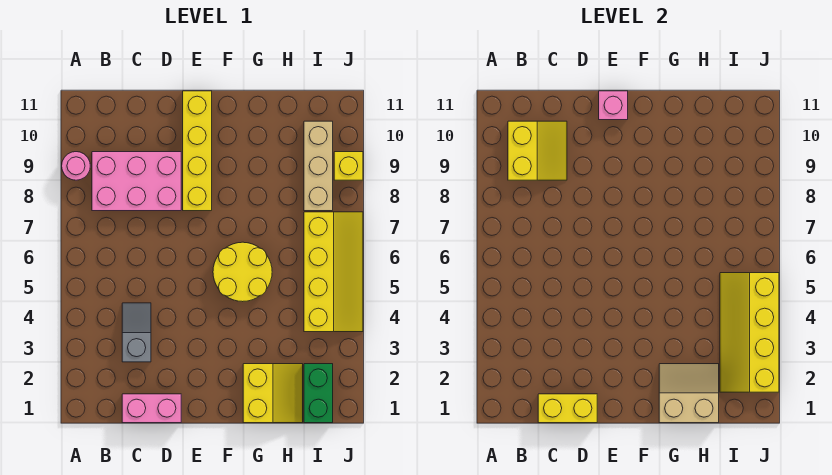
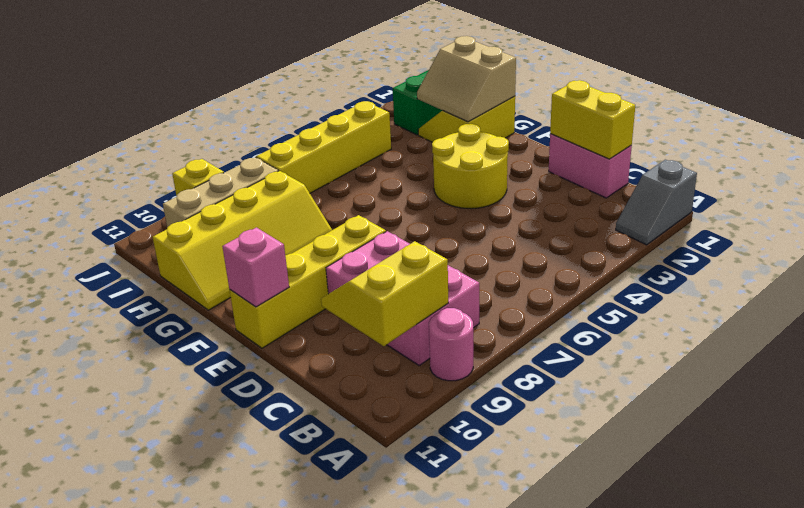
grey slope C3:C4 level 1 top 3 -> grey slope A1:A2 level 1 top 1
yellow round brick F5:G6 level 1 -> yellow round brick E3:F4 level 1
yellow slope I2:J5 level 2 top J -> yellow slope G8:H11 level 1 top H

